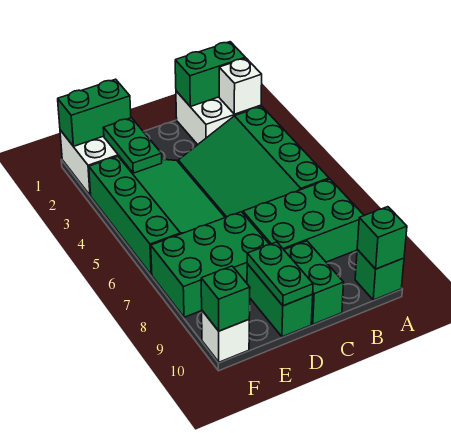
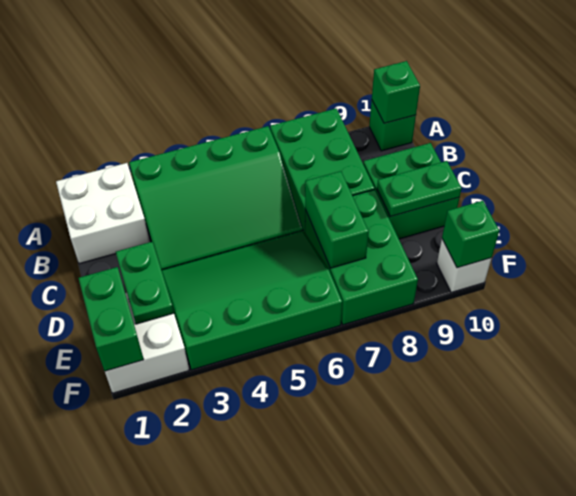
green brick A1:B1 level 2 -> green brick D7:E7 level 2
white brick A2 level 2 -> none
green plate E2:E3 level 2 -> green plate D2:E2 level 2

